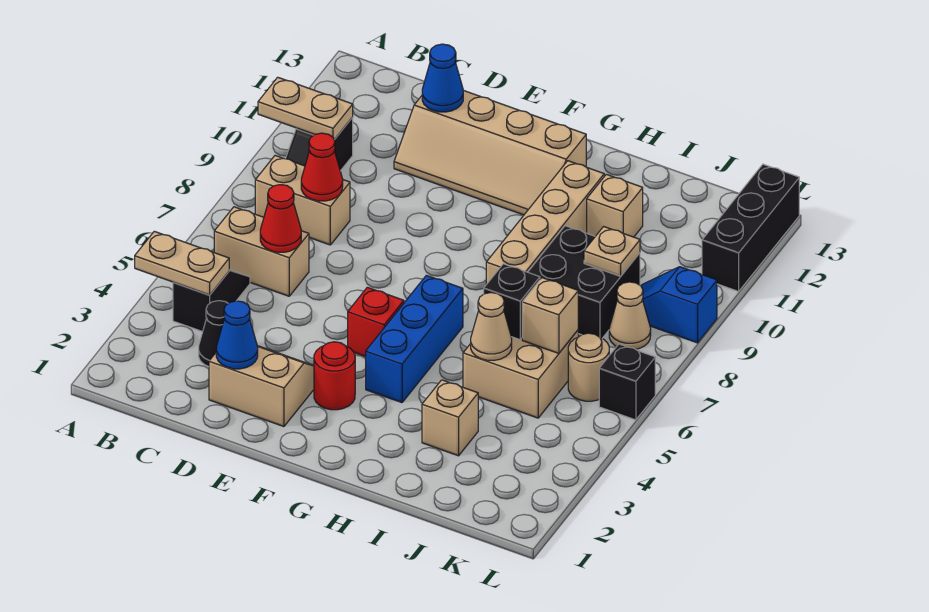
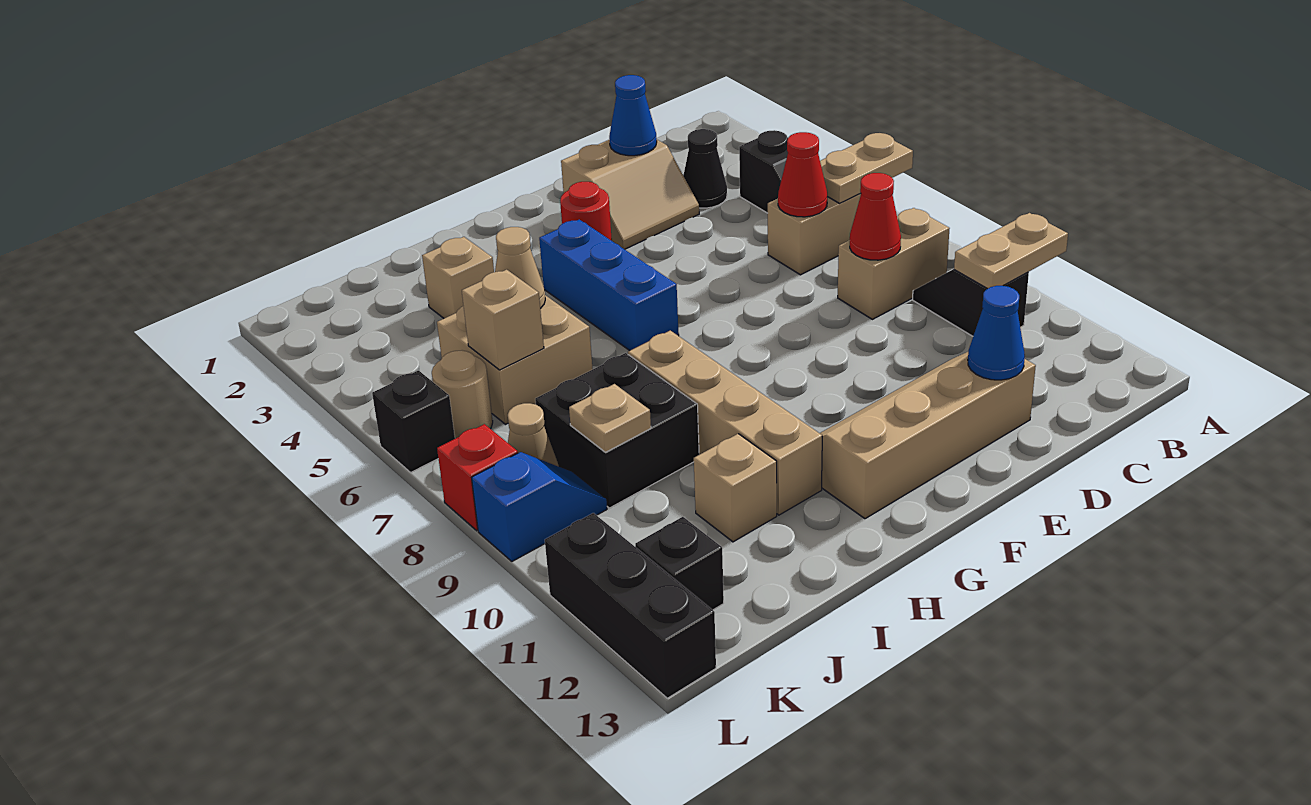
tan plate A4:B4 level 2 -> tan plate A6:B6 level 2
red brick F5 level 1 -> red brick L8 level 1
black brick I6 level 2 -> black brick K12 level 1

